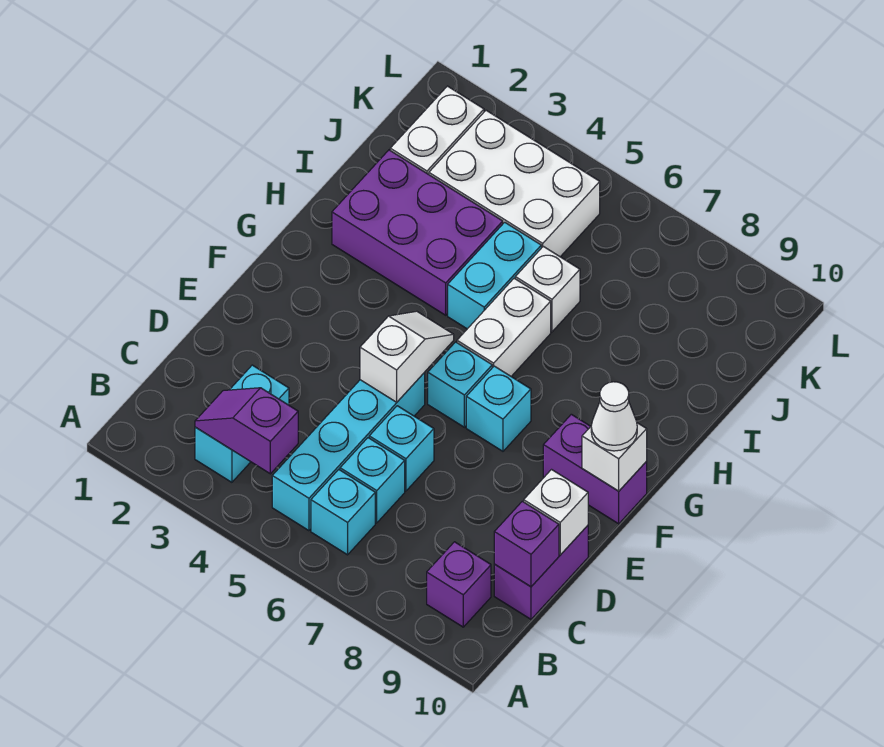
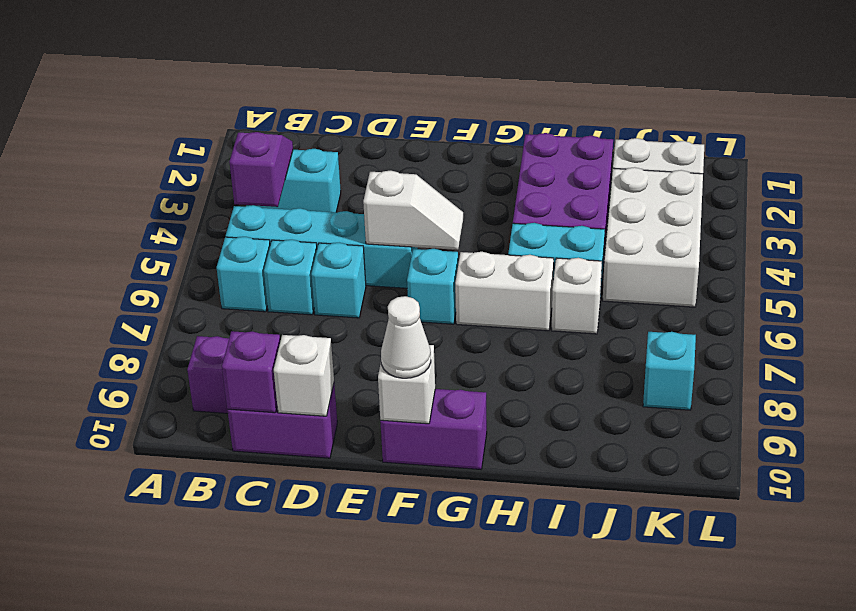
cyan brick F7 level 1 -> cyan brick K8 level 1
purple brick F9:F10 level 1 -> purple brick F10:G10 level 1

